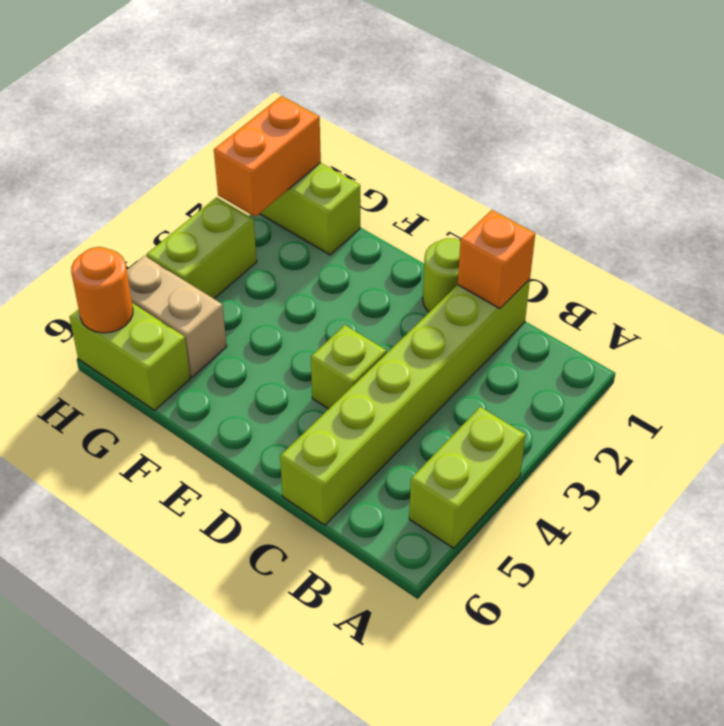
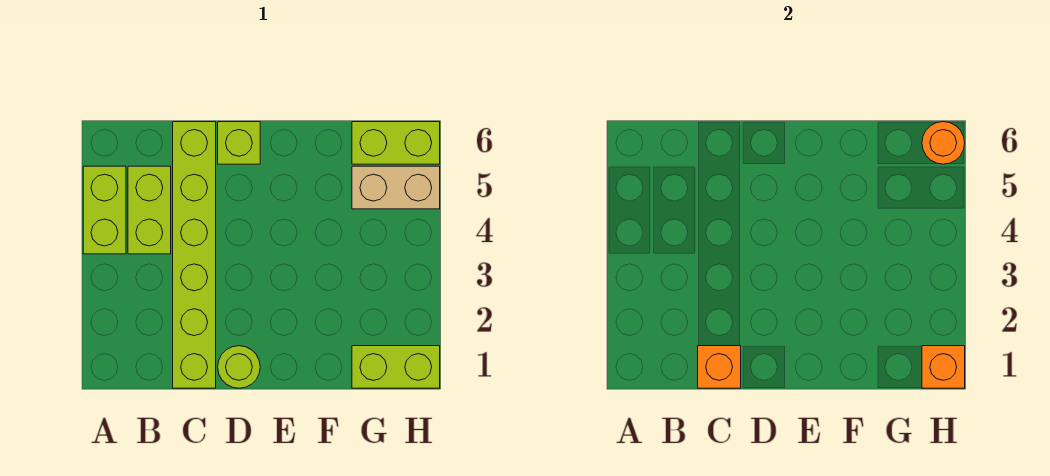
lime brick D4 level 1 -> lime brick D6 level 1
orange brick H1:H2 level 2 -> orange brick H1 level 2
lime brick H3:H4 level 1 -> lime brick B4:B5 level 1

